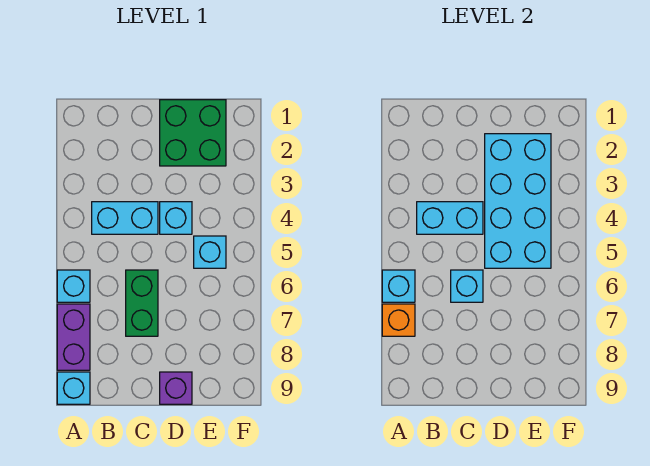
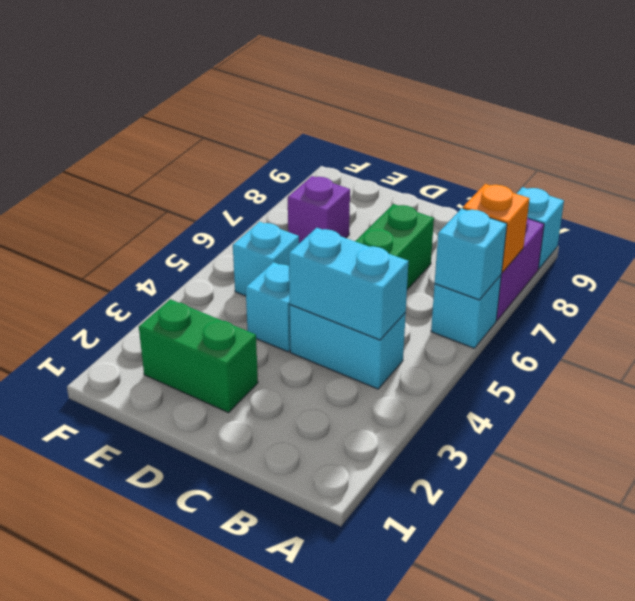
cyan brick C6 level 2 -> none
green brick D1:E2 level 1 -> green brick D2:E2 level 1
cyan brick D2:E5 level 2 -> none
purple brick D9 level 1 -> purple brick E7 level 1

